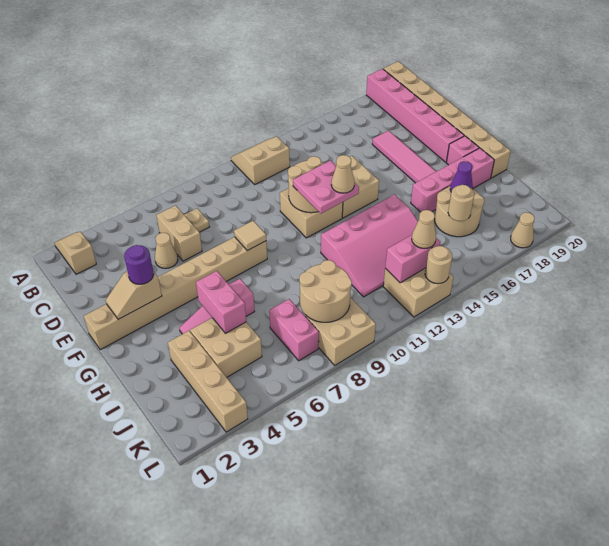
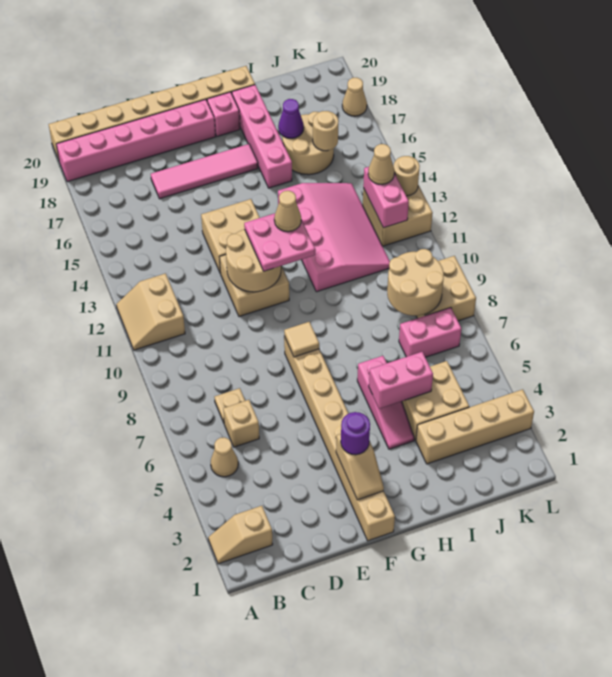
tan brick C6:D6 level 1 -> tan brick C6 level 1
tan cone D5 level 1 -> tan cone B5 level 1

